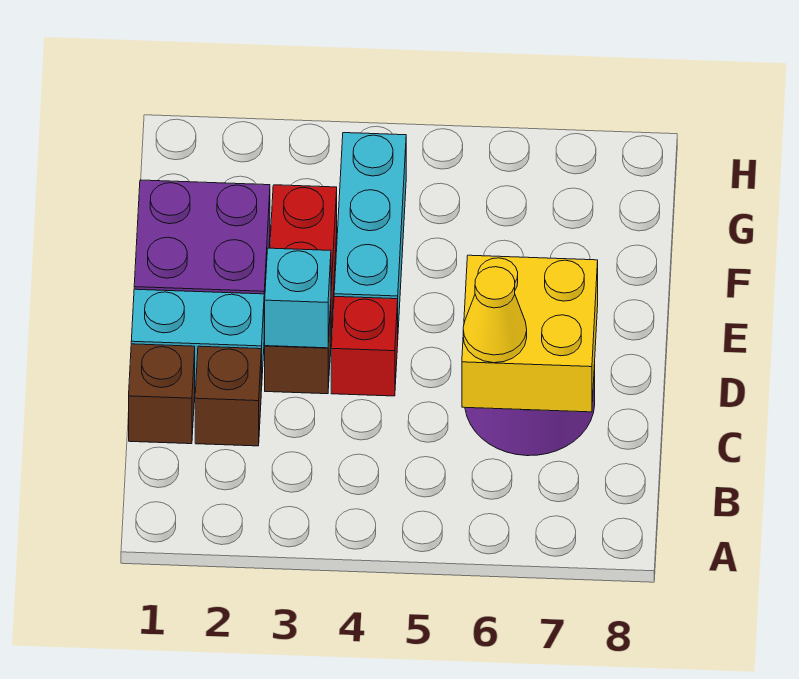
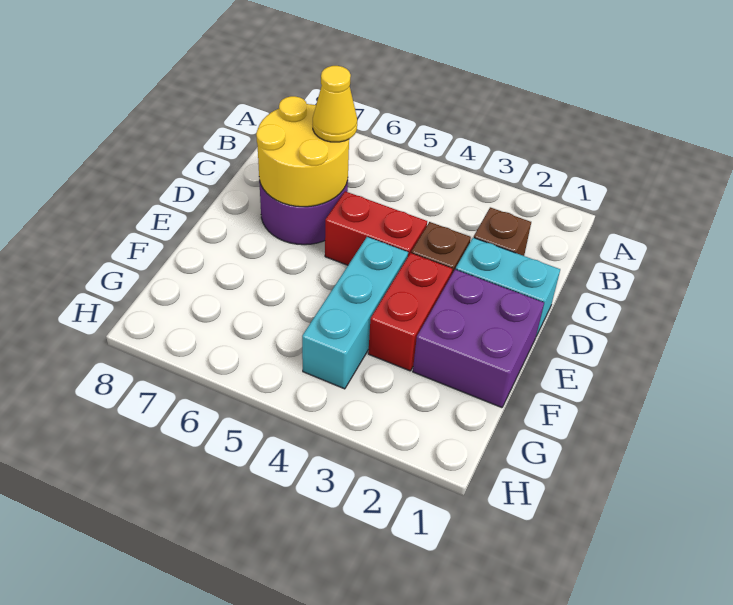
brown brick C1 level 1 -> none
yellow brick C6:D7 level 2 -> yellow round brick C6:D7 level 2
cyan brick D3 level 2 -> none
red brick D4 level 1 -> red brick D4:D5 level 1

